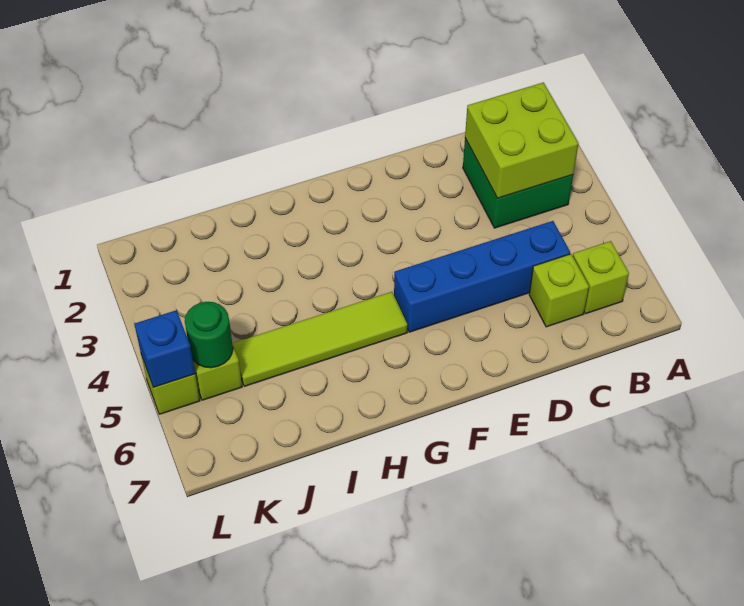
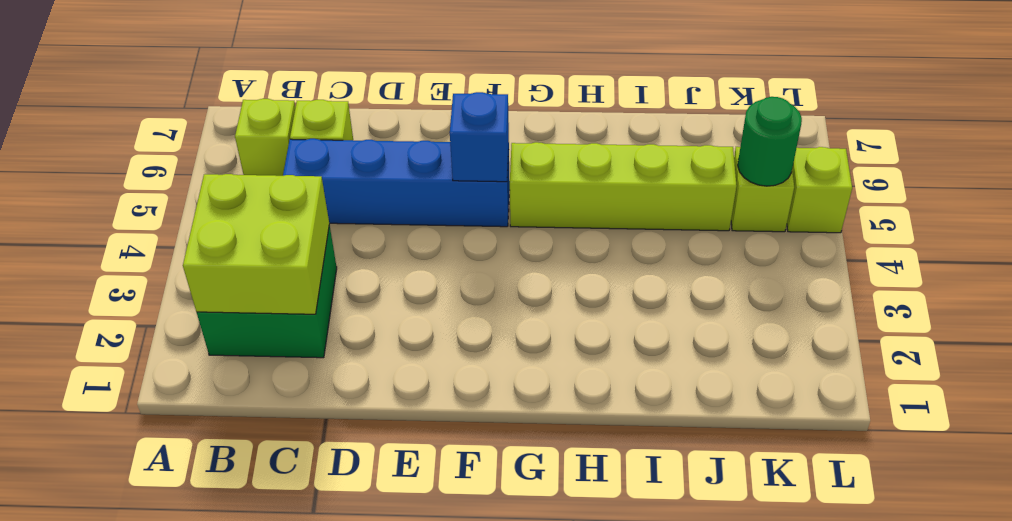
lime tile G5:J5 level 1 -> lime brick G5:J5 level 1
blue brick L5 level 2 -> blue brick F5 level 2

